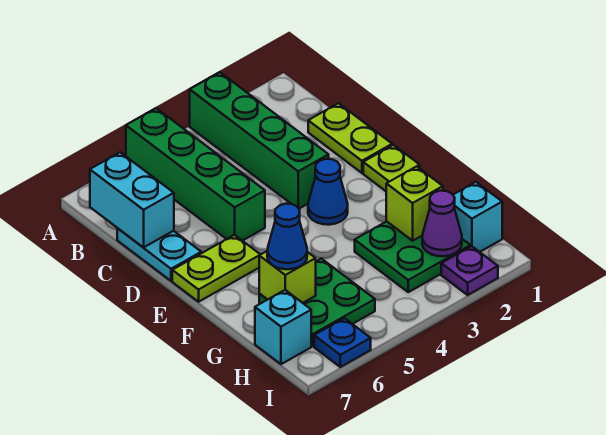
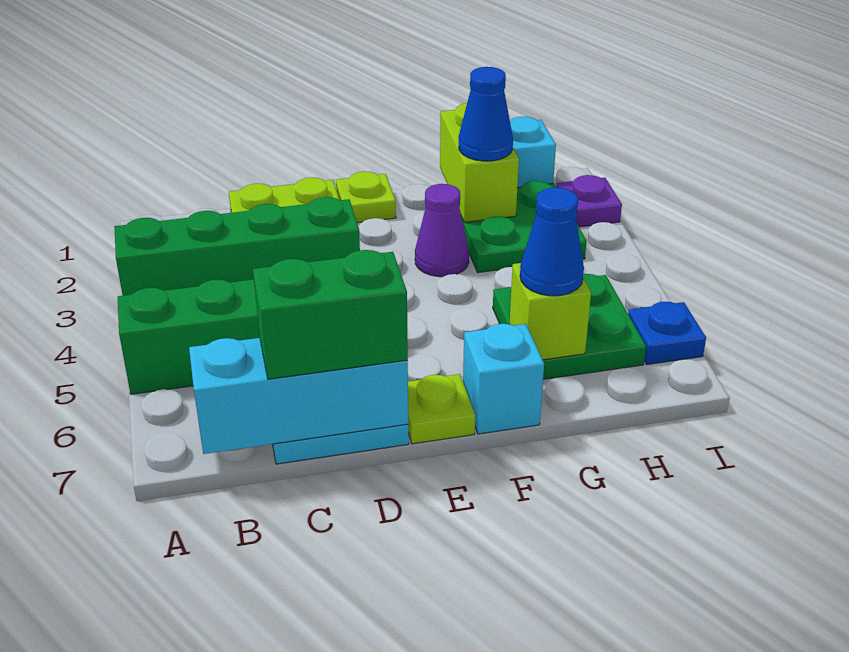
cyan brick B7:C7 level 2 -> cyan brick B7:D7 level 2
none -> green brick C7:D7 level 3
blue cone E3 level 1 -> blue cone G2 level 3
lime plate E6:E7 level 1 -> lime plate E7 level 1
lime brick G2 level 2 -> lime brick G1:G2 level 2
purple cone H2 level 2 -> purple cone F3 level 1
cyan brick H7 level 1 -> cyan brick F7 level 1

